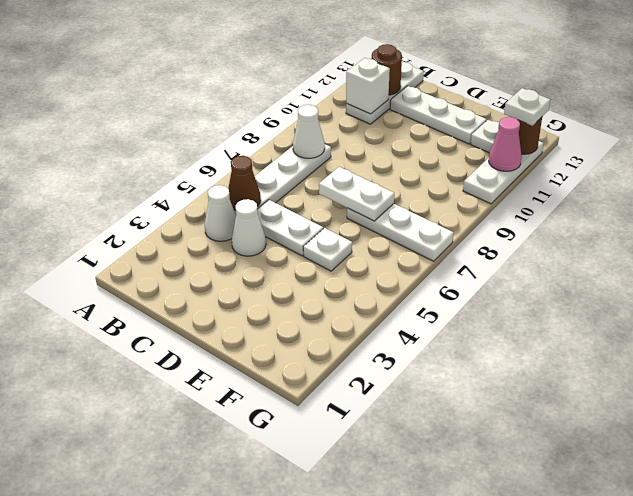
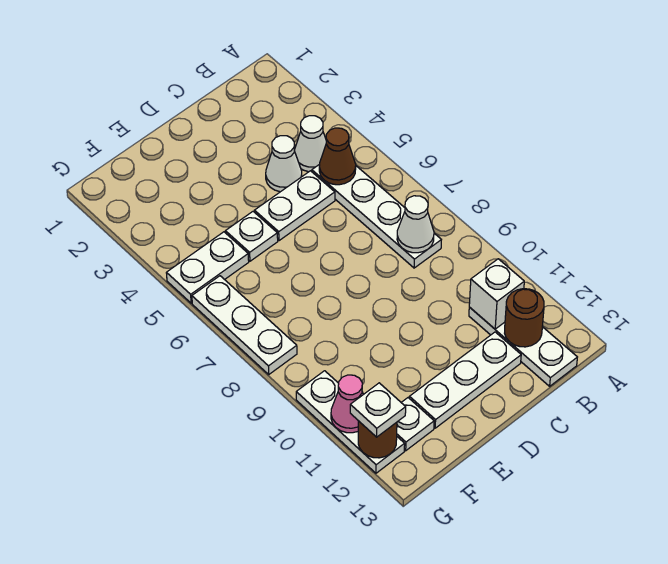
white plate D7:E7 level 2 -> white plate F5:G5 level 1
white plate E7:G7 level 1 -> white plate G6:G8 level 1

